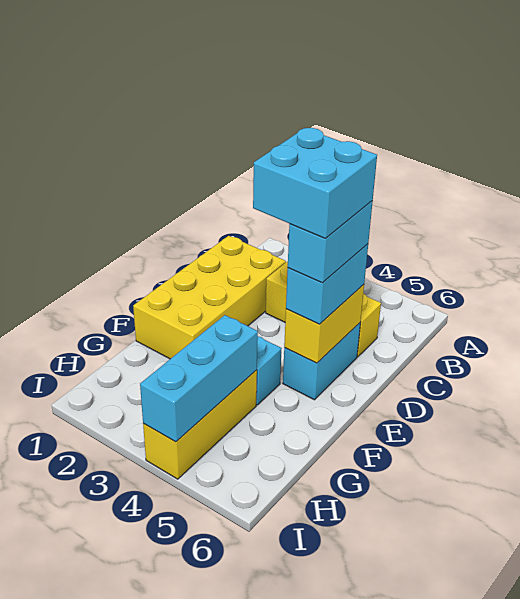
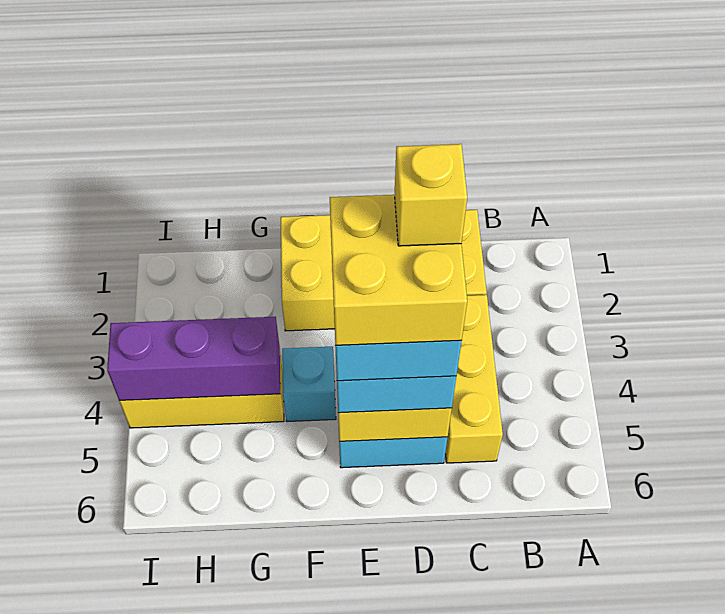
cyan brick D4:E5 level 5 -> yellow brick D4:E5 level 5
none -> yellow brick D4 level 6
cyan brick G4:I4 level 2 -> purple brick G4:I4 level 2

